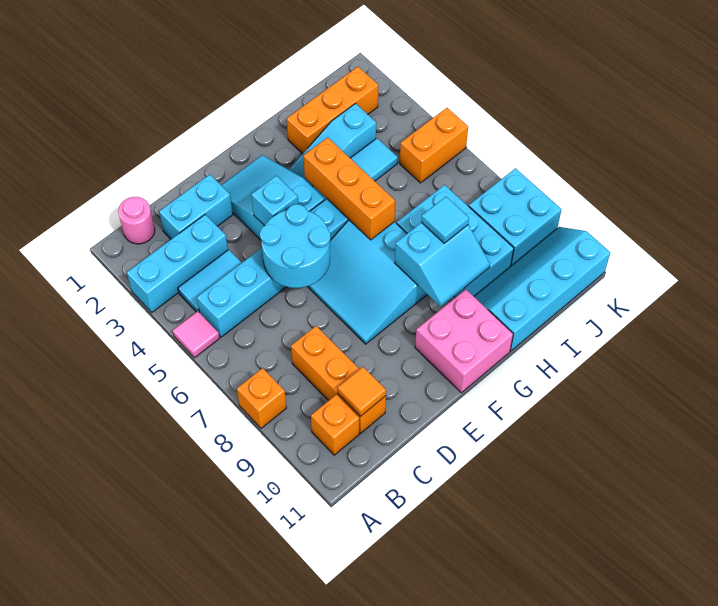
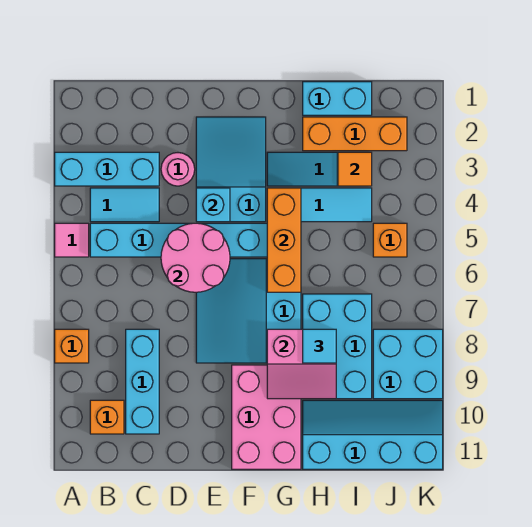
pink round brick B1 level 1 -> pink round brick D3 level 1
cyan brick C2:D2 level 1 -> cyan brick H1:I1 level 1
orange brick C8:C10 level 1 -> cyan brick C8:C10 level 1
orange tile C10 level 2 -> orange tile I3 level 2
cyan round brick D5:E6 level 2 -> pink round brick D5:E6 level 2
pink brick F10:G11 level 1 -> pink brick F9:G11 level 1
cyan slope G8:H9 level 2 top 8 -> pink slope G8:H9 level 2 top 8
orange brick J5:K5 level 1 -> orange brick J5 level 1

